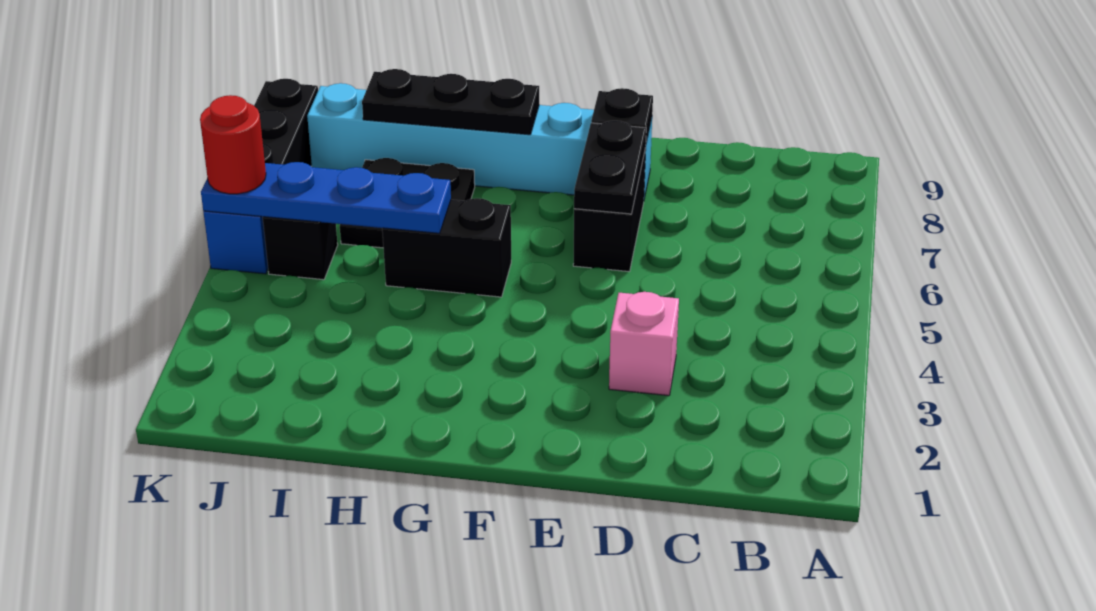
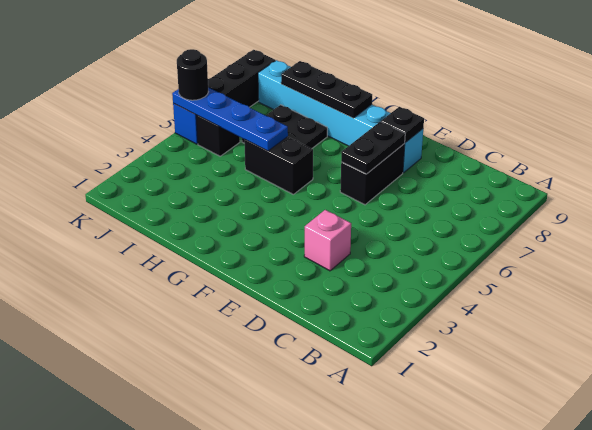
red round brick K5 level 3 -> black round brick K5 level 3

